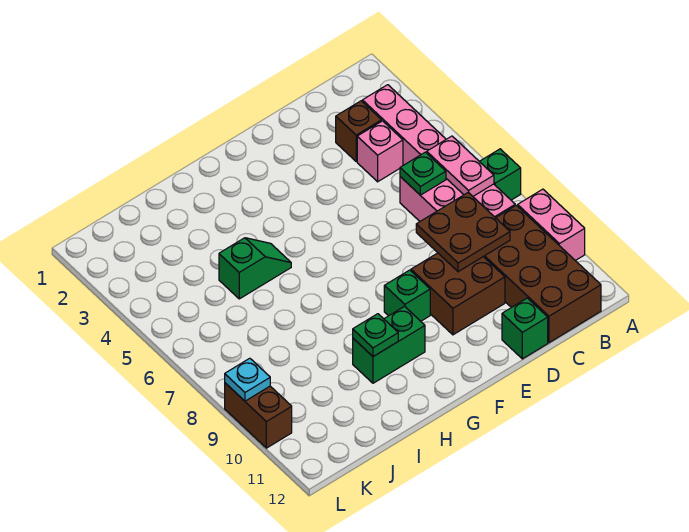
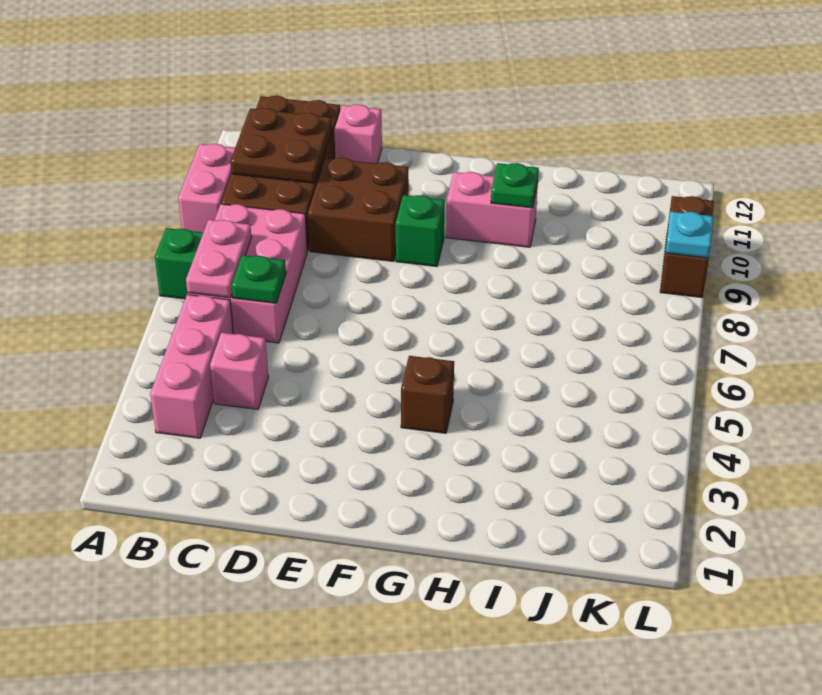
brown brick C3 level 1 -> brown brick G4 level 1
brown plate C8:D9 level 2 -> brown plate B10:C11 level 2
green brick D12 level 1 -> pink brick D12 level 1
green brick G10:H10 level 1 -> pink brick G10:H10 level 1
green slope H5:I5 level 1 top I -> none

